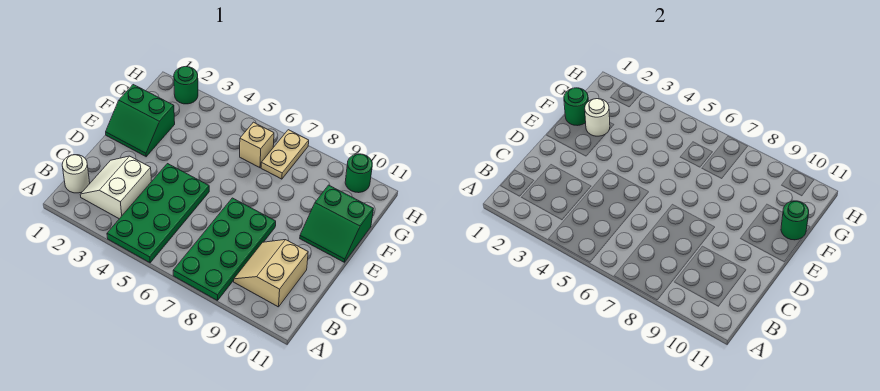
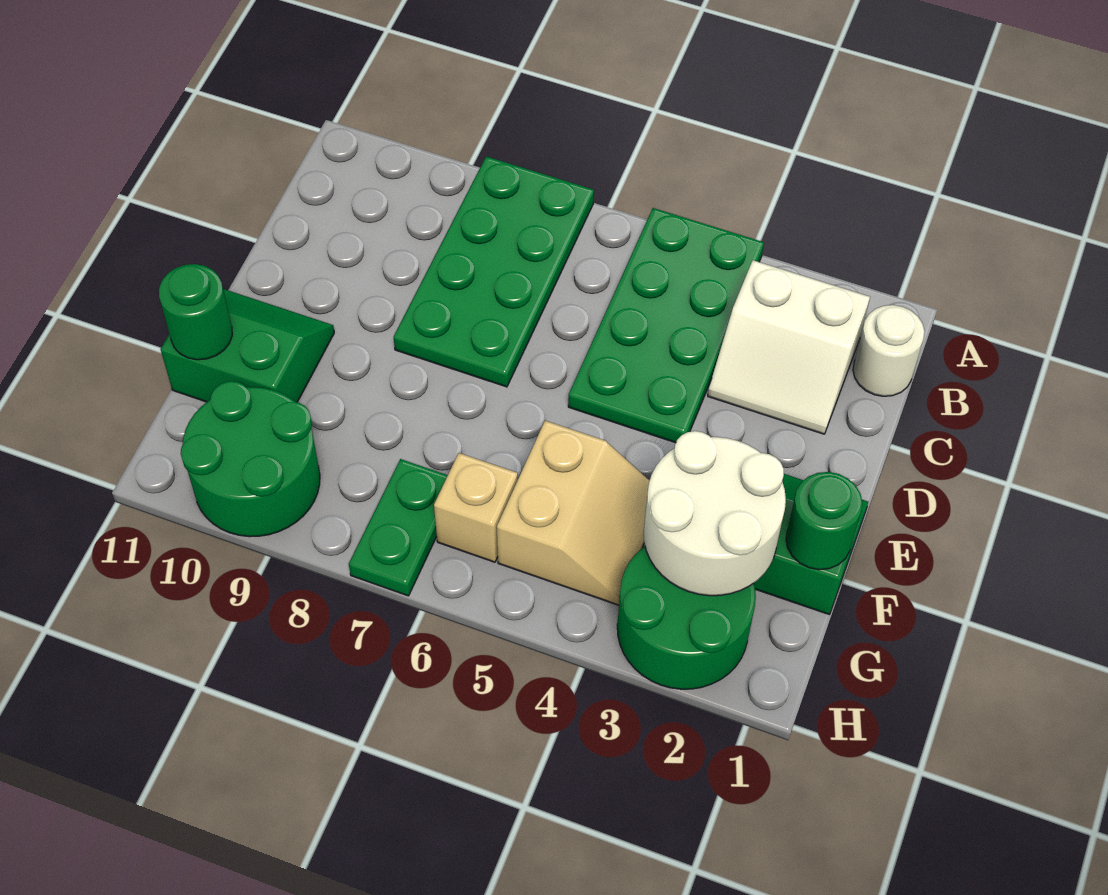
white slope B2:C3 level 1 top 3 -> white slope B2:C3 level 1 top B
tan slope B9:C10 level 1 top 10 -> tan slope F4:G5 level 1 top 5
white round brick F2 level 2 -> white round brick F2:G3 level 2
tan plate G7:H7 level 1 -> green plate G7:H7 level 1
green round brick H2 level 1 -> green round brick G2:H3 level 1
green round brick H10 level 1 -> green round brick G9:H10 level 1

